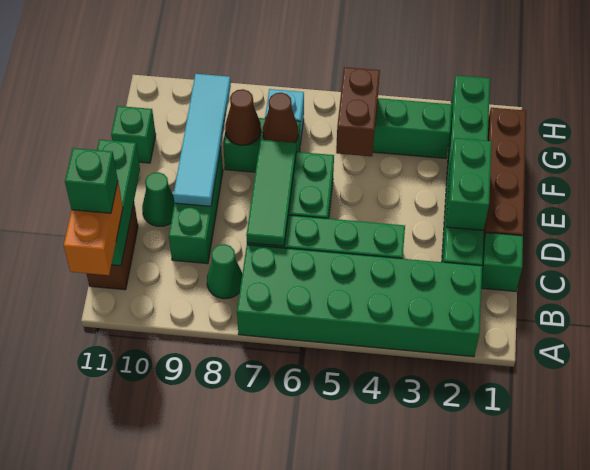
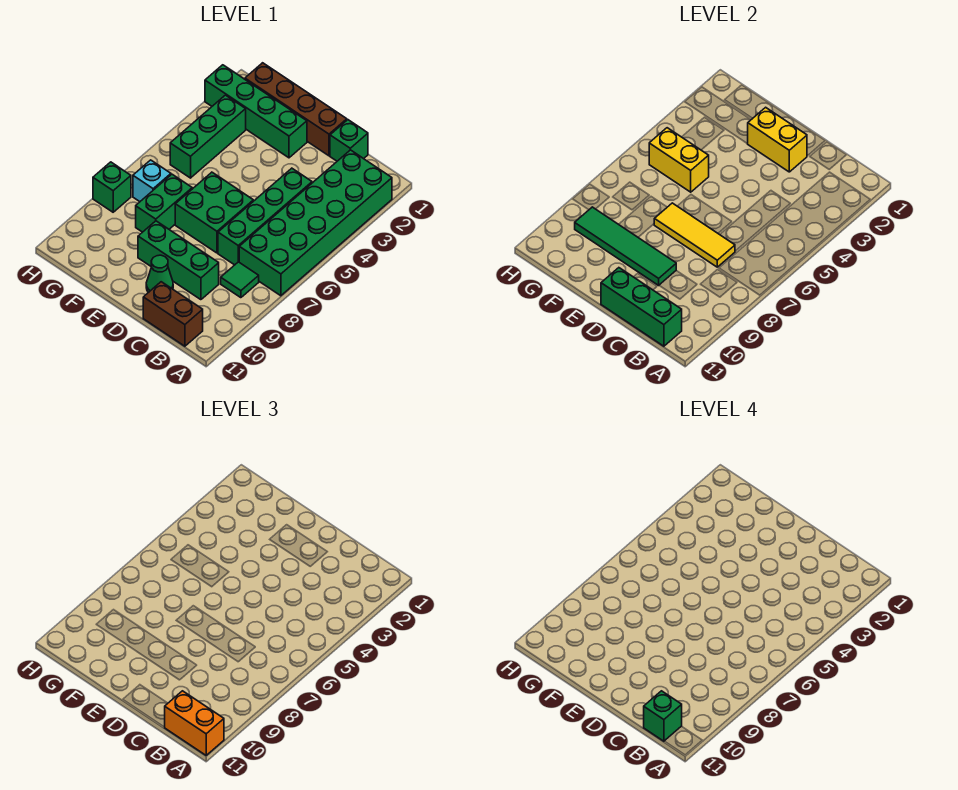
green cone B8 level 1 -> green tile B8 level 1
green brick C2:H2 level 1 -> green brick E2:H2 level 1
green tile C7:E7 level 2 -> yellow tile C7:E7 level 2
green brick D2:E2 level 2 -> yellow brick D2:E2 level 2
cyan tile D9:G9 level 2 -> green tile D9:G9 level 2
brown brick F5:G5 level 2 -> yellow brick F5:G5 level 2
brown cone F7 level 2 -> none
brown cone F8 level 2 -> none
green brick F11 level 1 -> green brick H8 level 1

